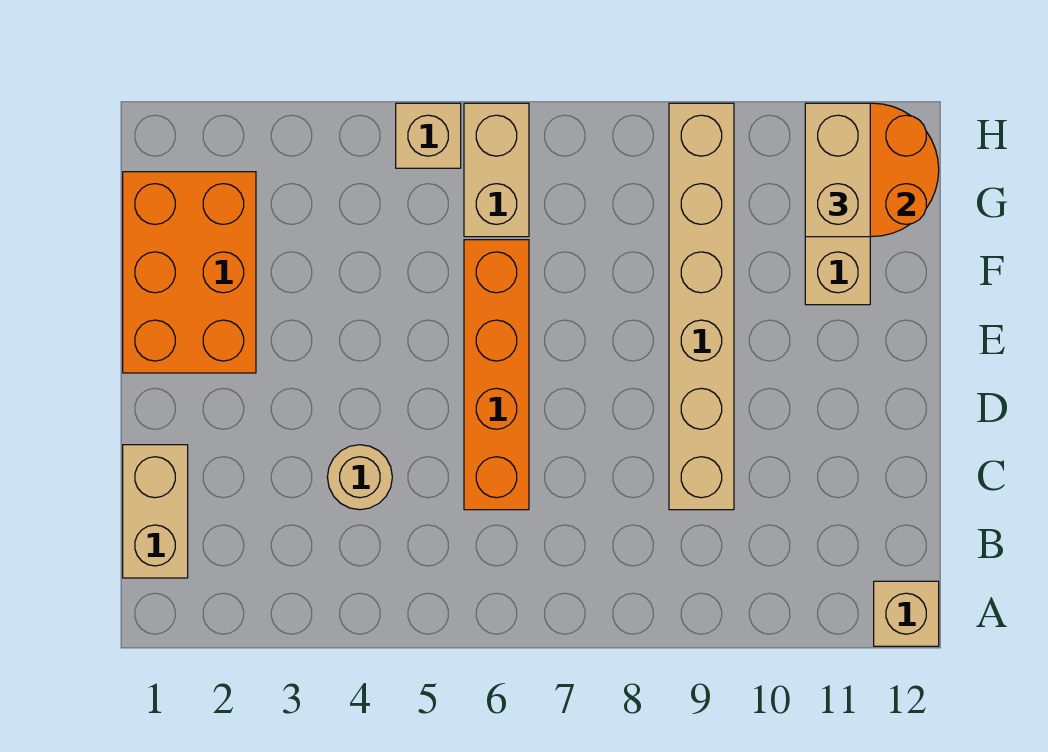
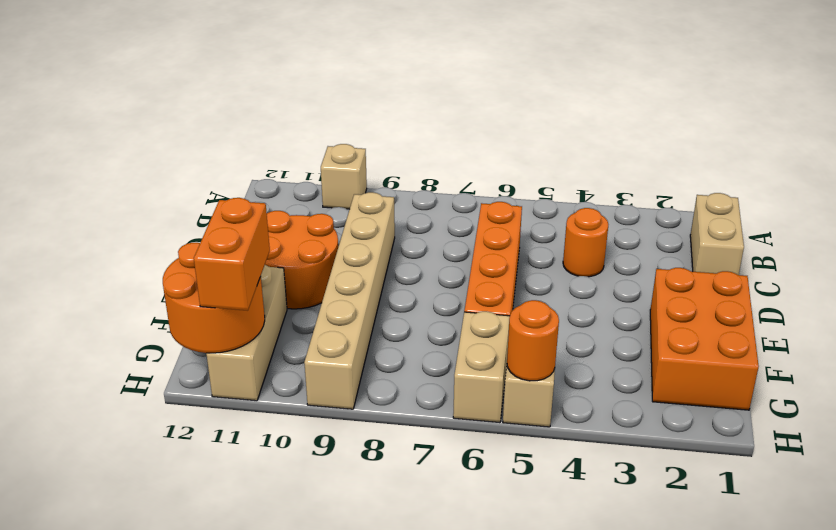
tan brick A12 level 1 -> tan brick A10 level 1
tan round brick C4 level 1 -> orange round brick C4 level 1
none -> orange round brick D10:E11 level 1
tan brick G11:H11 level 3 -> orange brick G11:H11 level 3
none -> orange round brick H5 level 2

